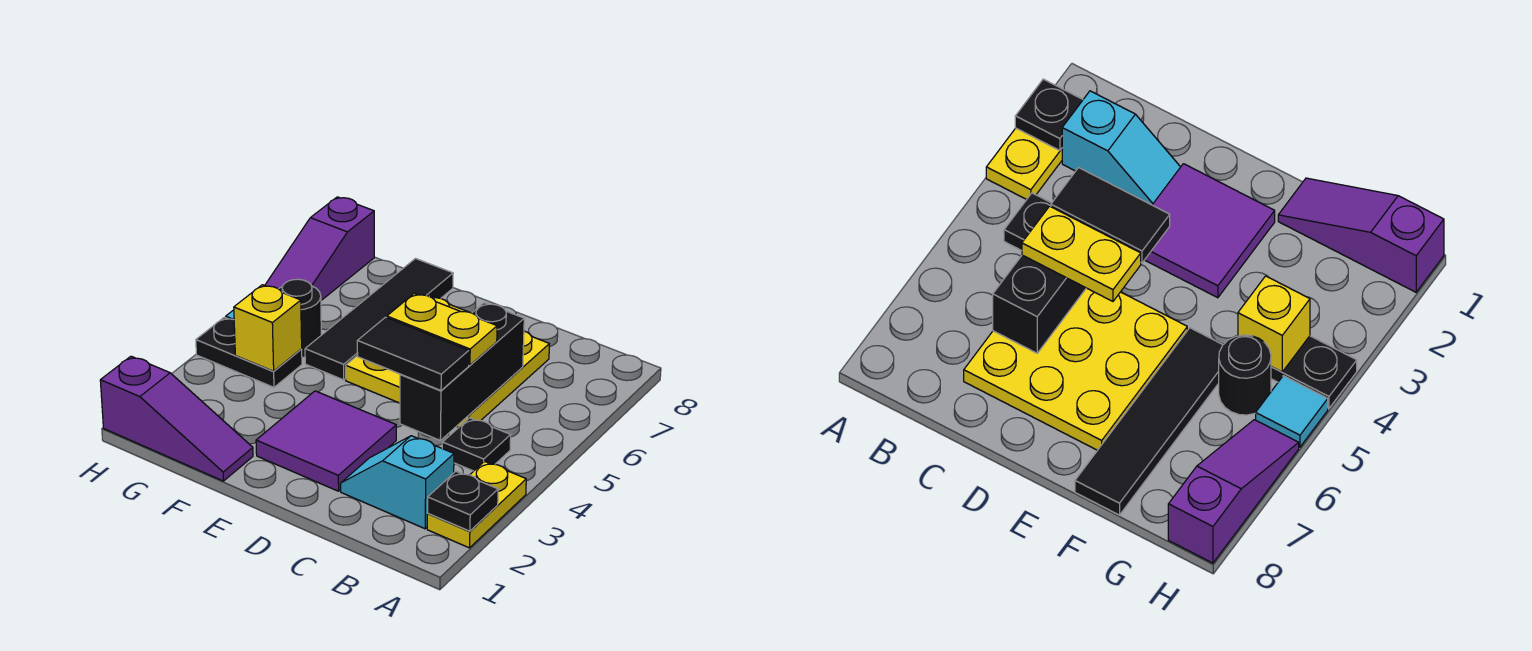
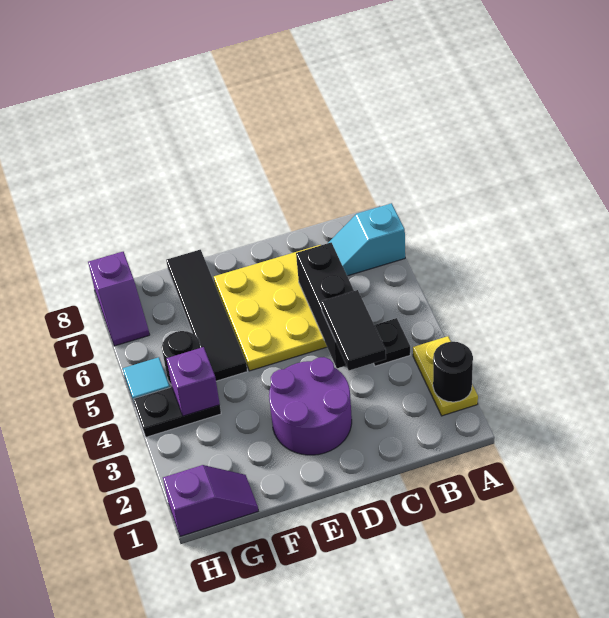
black plate A2 level 2 -> black round brick A2 level 2
cyan slope B2:C2 level 1 top B -> cyan slope A7:B7 level 1 top A
black tile C4:D4 level 3 -> black tile C3:C4 level 3
yellow plate C5:D5 level 3 -> none
purple tile D2:E3 level 1 -> purple round brick D2:E3 level 1
purple slope F1:H1 level 1 top H -> purple slope G1:H1 level 1 top H
yellow brick G4 level 2 -> purple brick G4 level 2
purple slope H6:H8 level 1 top 8 -> purple slope H7:H8 level 1 top 8

